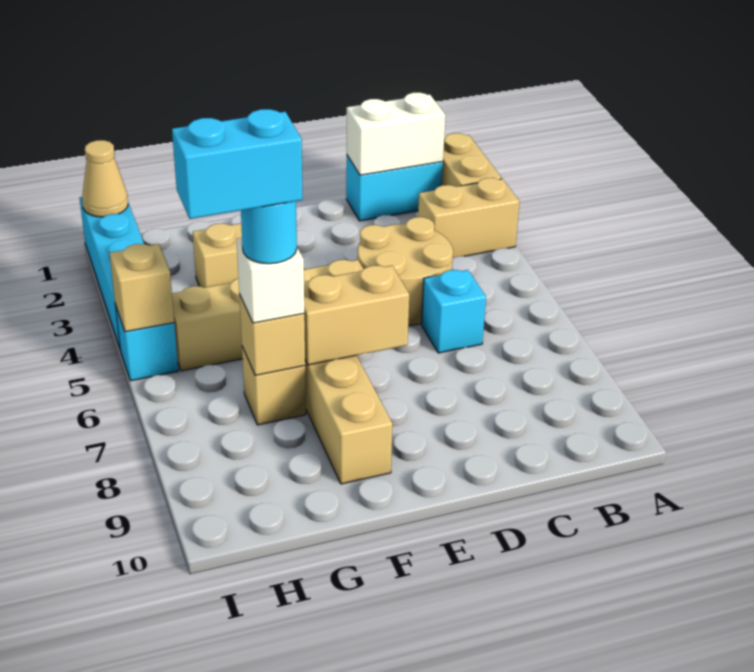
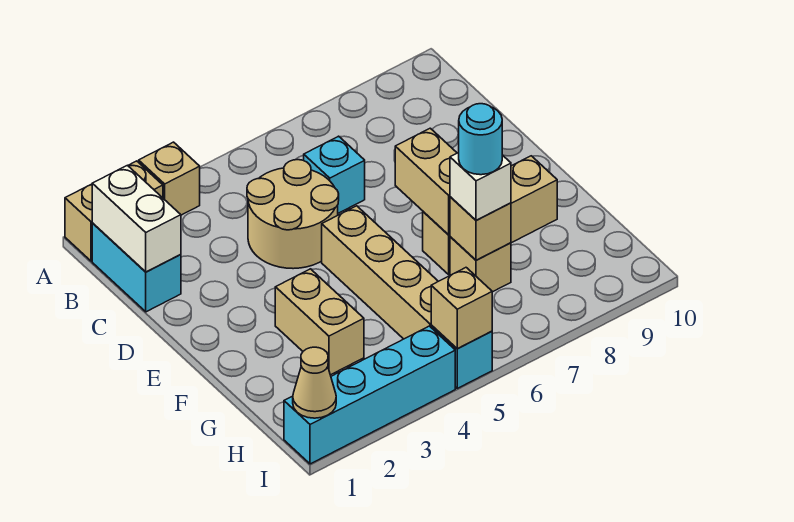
tan brick A3:B3 level 1 -> tan brick A3 level 1
cyan brick G7:H7 level 5 -> none

